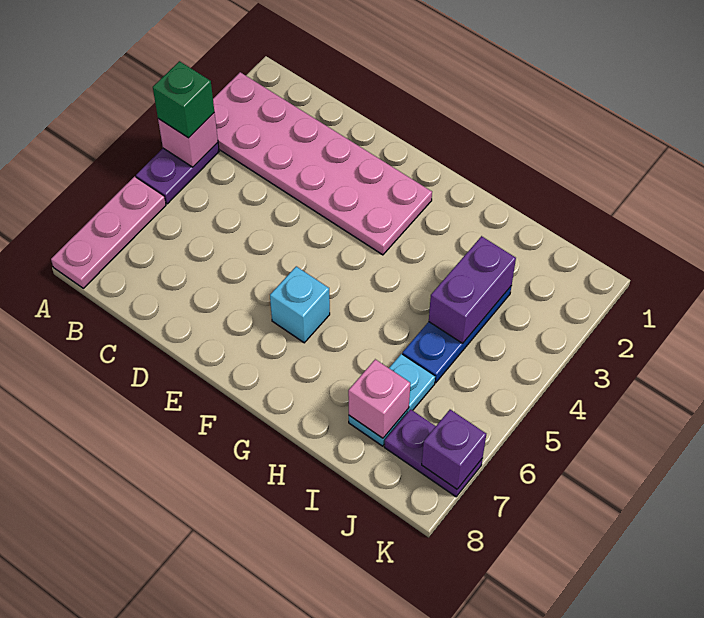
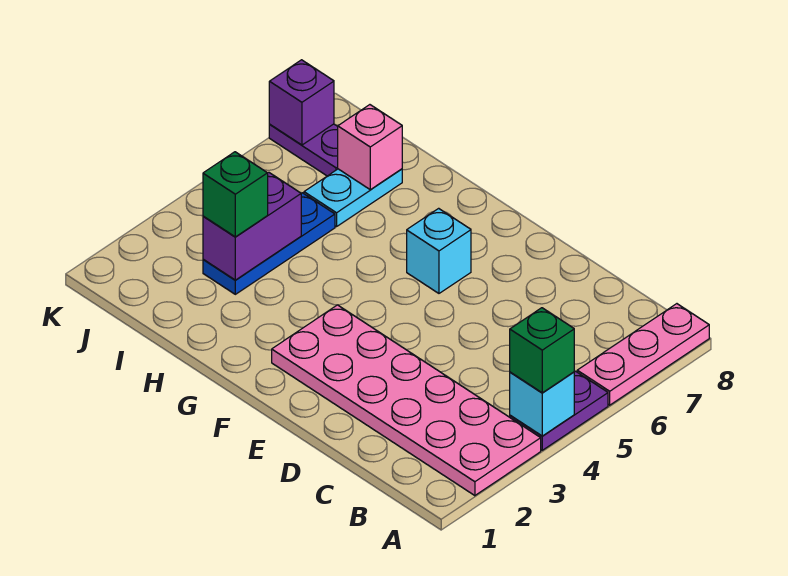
pink brick A4 level 2 -> cyan brick A4 level 2
none -> green brick I3 level 3

